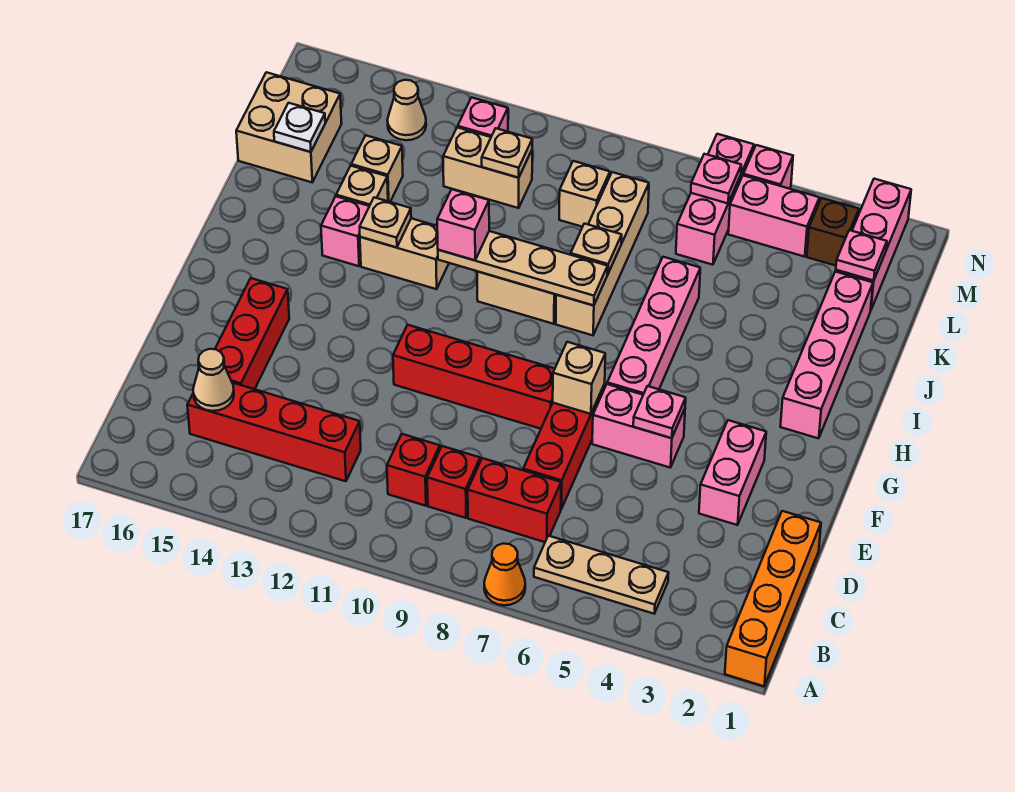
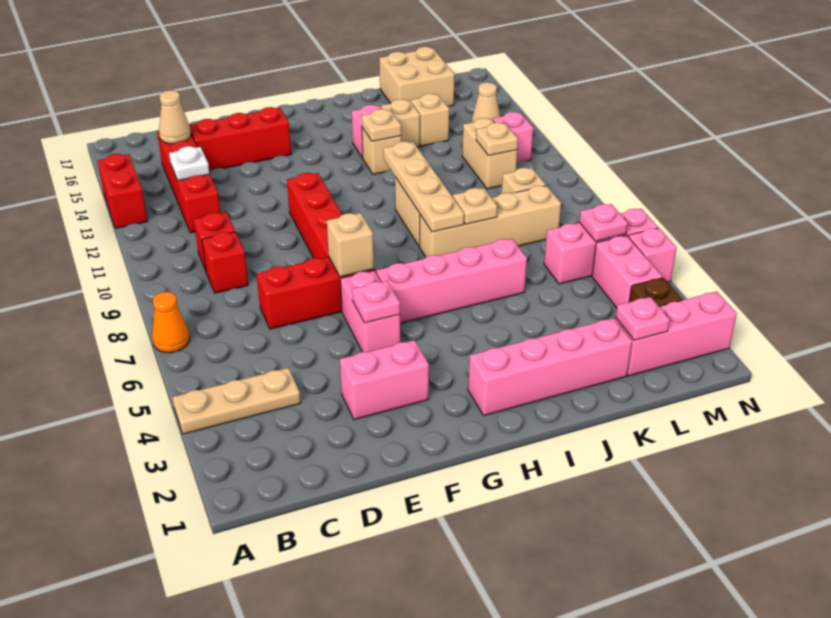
orange brick A1:D1 level 1 -> none
tan plate B4:B6 level 1 -> tan plate A4:C4 level 1
red brick C7:C8 level 1 -> red brick A13:A14 level 1
pink brick I11 level 3 -> none
tan brick I12:I13 level 1 -> tan brick I13 level 1
white plate K16 level 2 -> white plate C13 level 2

